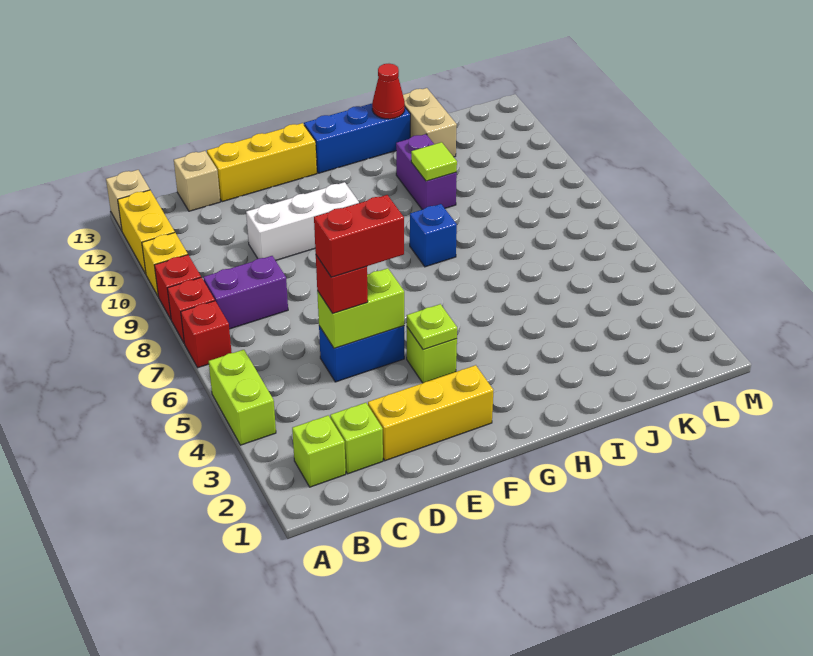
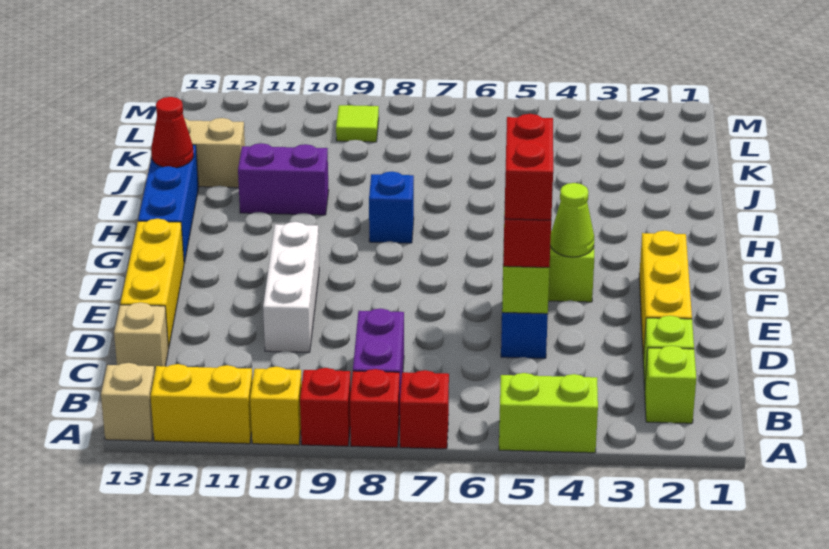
lime plate F4 level 2 -> lime cone F4 level 2
lime tile I10 level 2 -> lime tile L9 level 1

